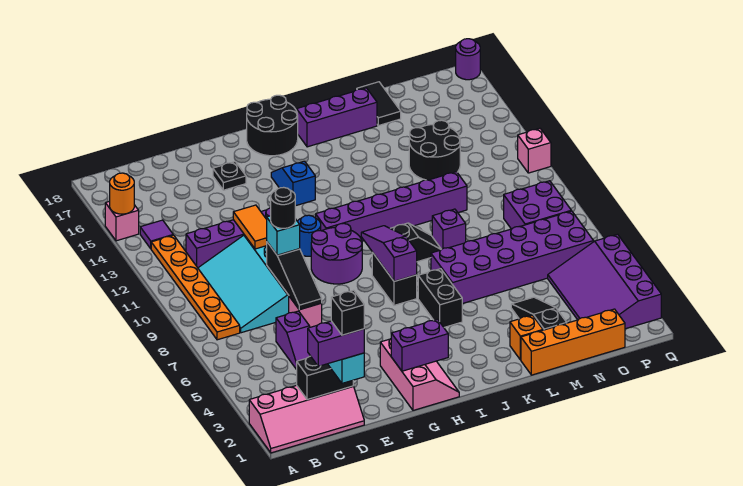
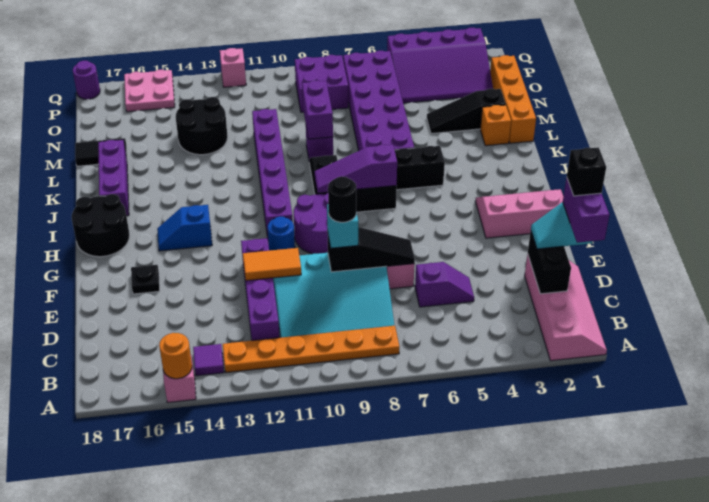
purple brick G2:H2 level 2 -> purple brick L9:M9 level 2
none -> pink plate P15:Q16 level 1

